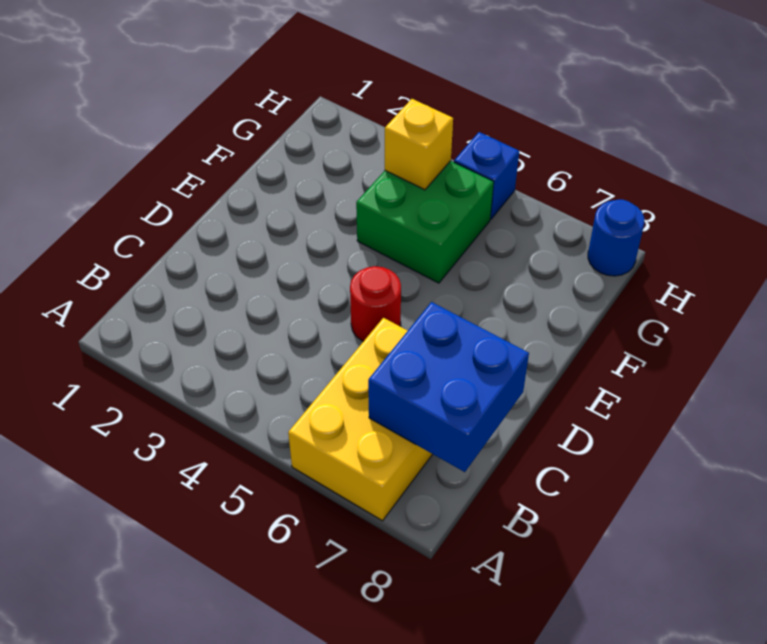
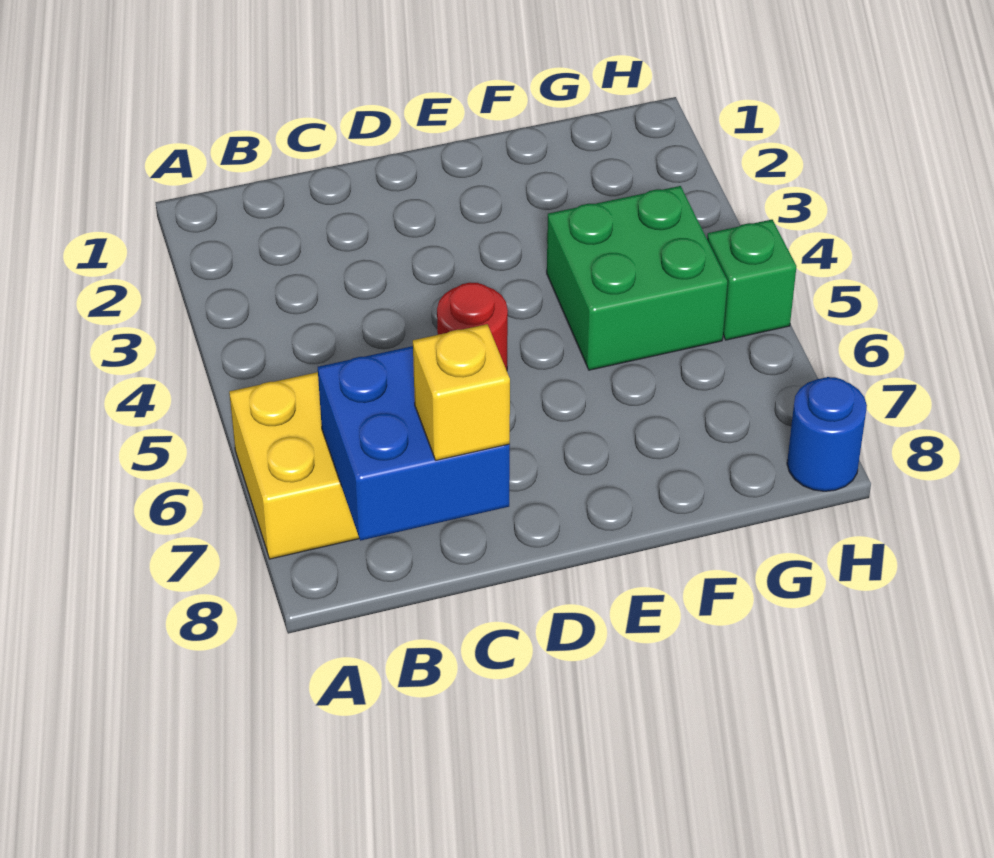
yellow brick G4 level 2 -> yellow brick C8 level 3
blue brick H5 level 1 -> green brick H5 level 1

